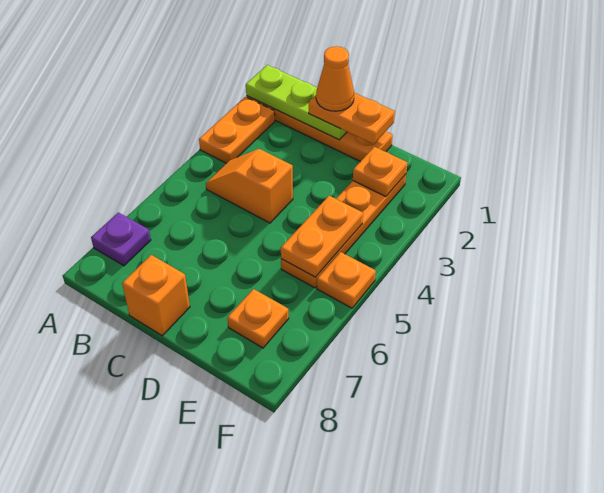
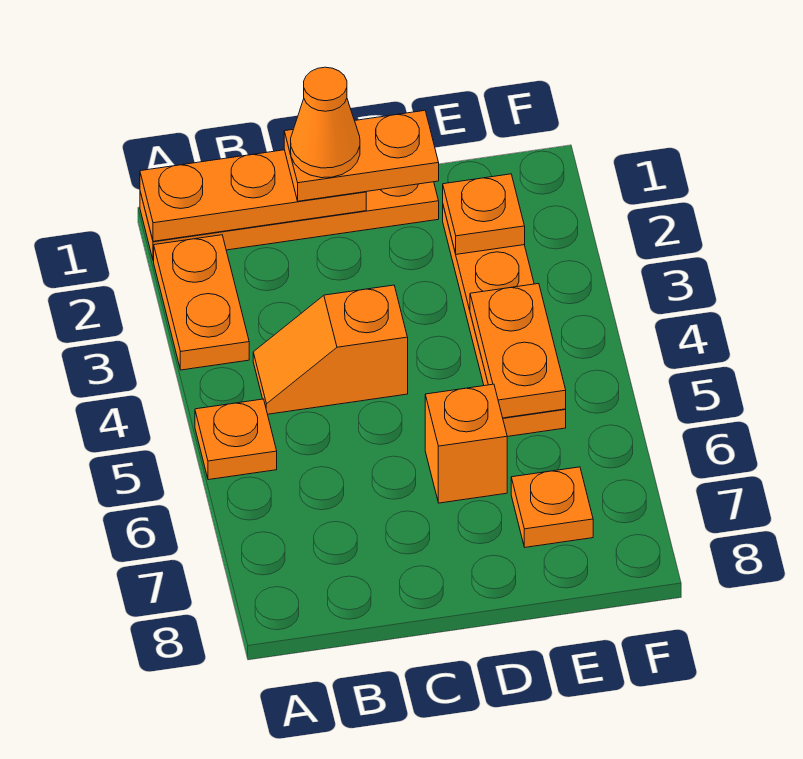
lime plate A1:C1 level 2 -> orange plate A1:C1 level 2
purple plate A7 level 1 -> none
orange brick C8 level 1 -> orange brick D6 level 1
orange plate F5 level 1 -> orange plate A5 level 1

